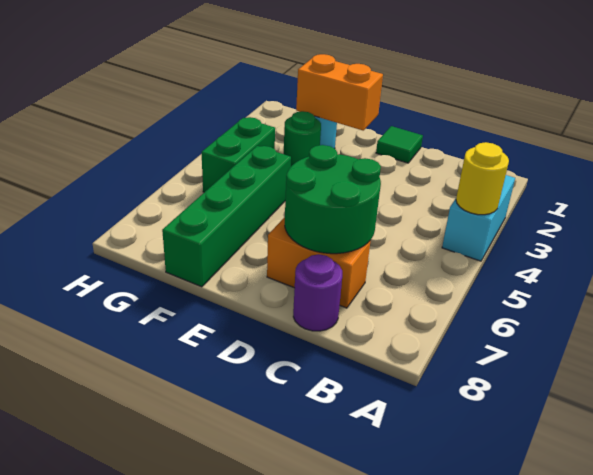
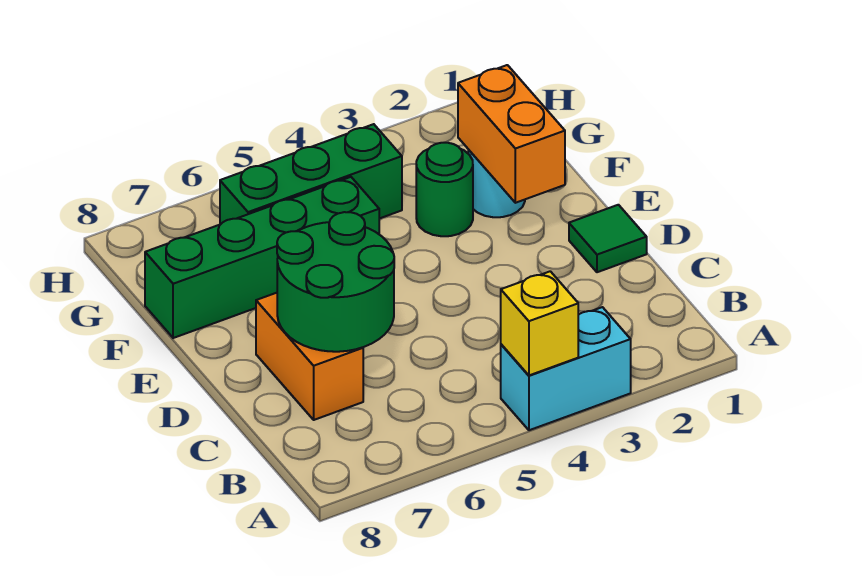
yellow round brick A4 level 2 -> yellow brick A4 level 2
purple round brick C8 level 1 -> none
green brick G4:G5 level 1 -> green brick G4:G6 level 1

